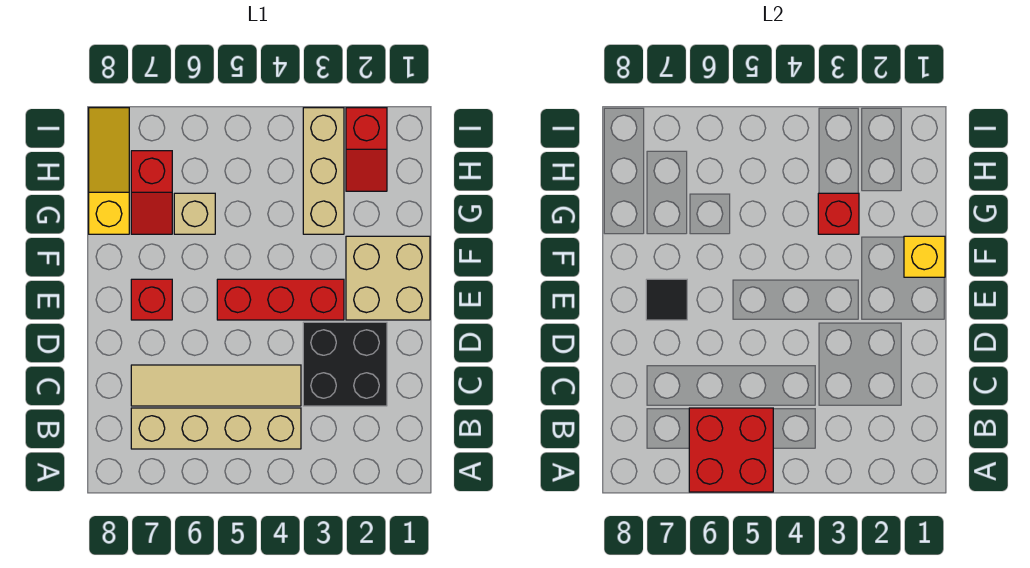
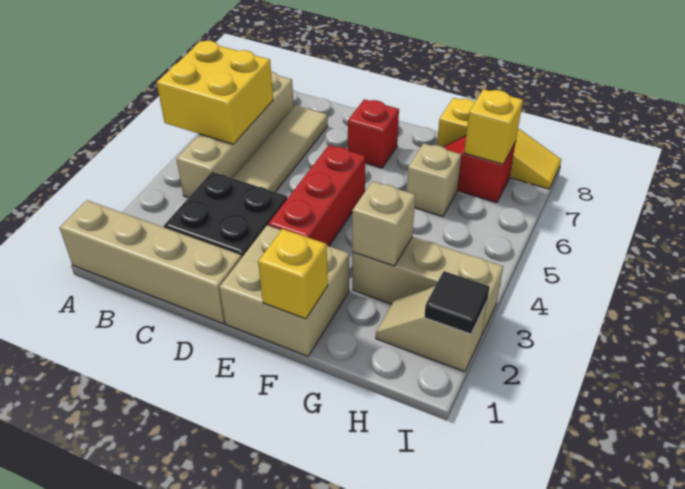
none -> tan brick A1:D1 level 1
red brick A5:B6 level 2 -> yellow brick A5:B6 level 2
black tile E7 level 2 -> black tile I2 level 2
red brick G3 level 2 -> tan brick G3 level 2
red slope H2:I2 level 1 top I -> tan slope H2:I2 level 1 top I
none -> yellow brick H7 level 2

